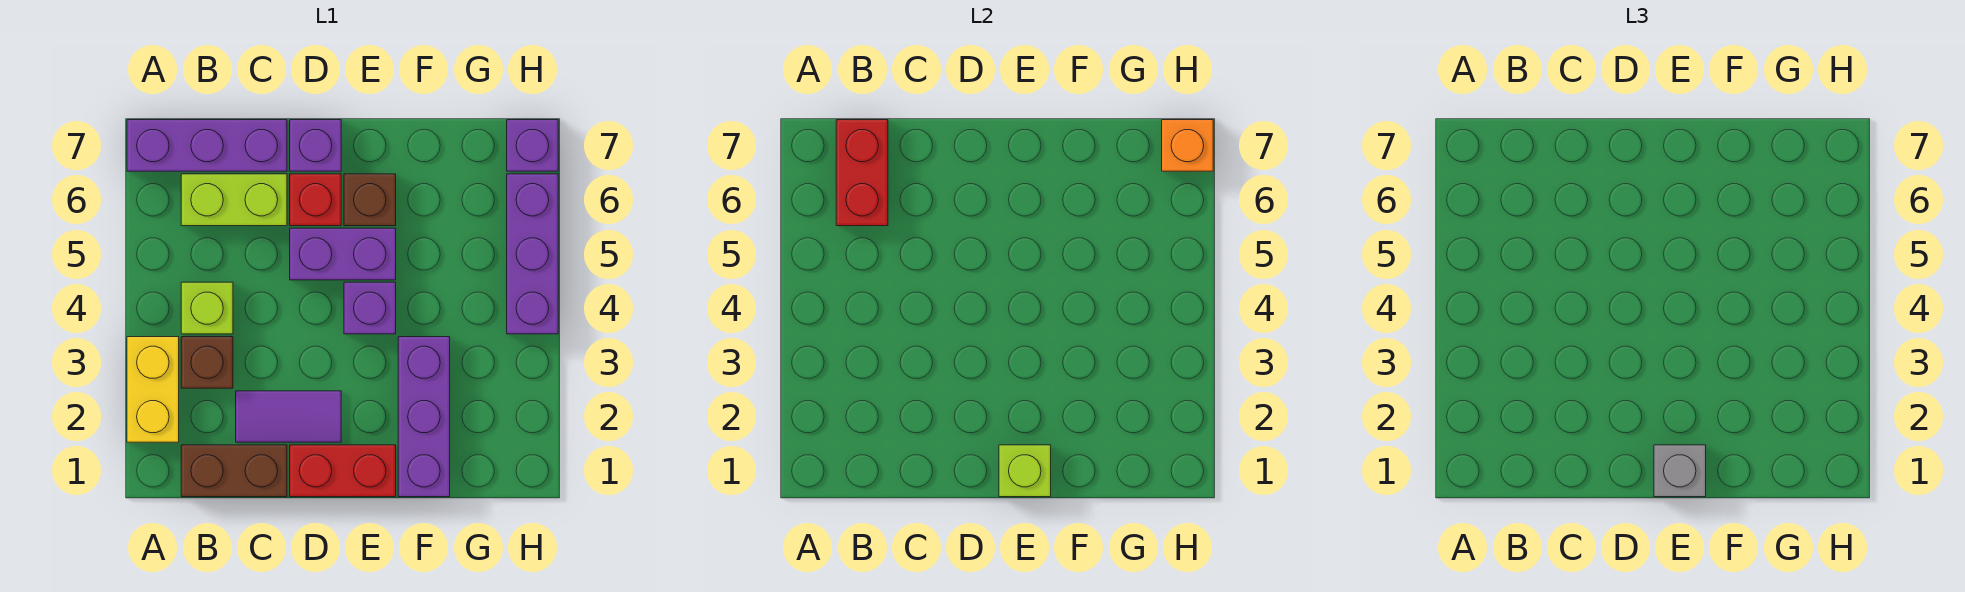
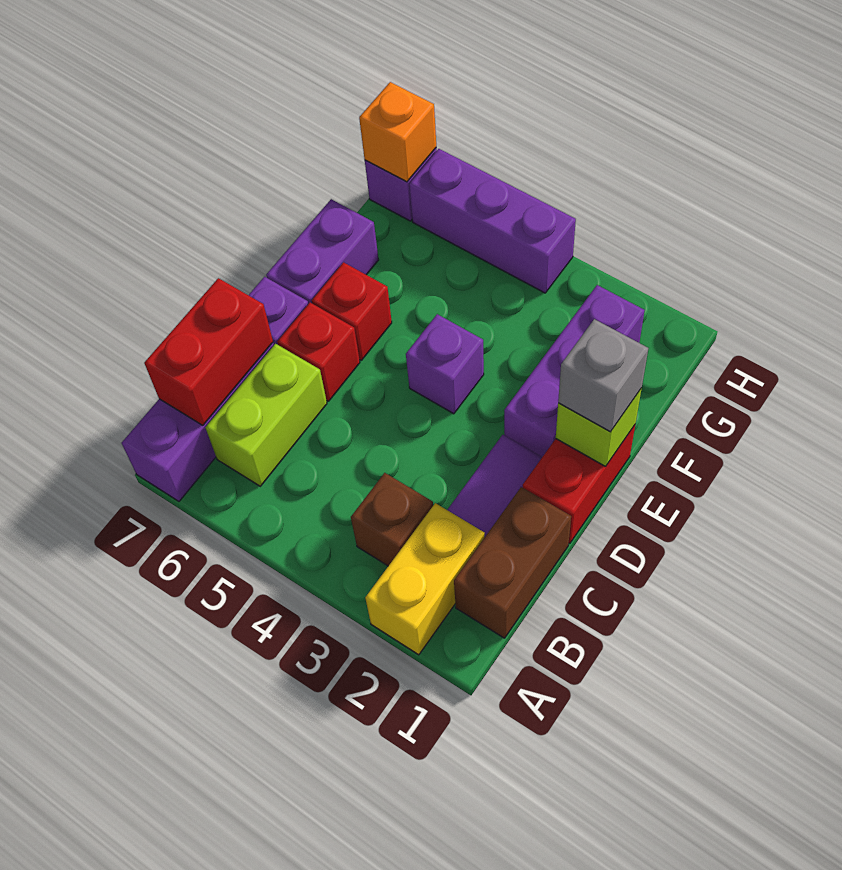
yellow brick A2:A3 level 1 -> yellow brick A2:B2 level 1
lime brick B4 level 1 -> none
red brick B6:B7 level 2 -> red brick B7:C7 level 2
purple brick D5:E5 level 1 -> purple brick E7:F7 level 1
brown brick E6 level 1 -> red brick E6 level 1
purple brick F1:F3 level 1 -> purple brick E2:G2 level 1

